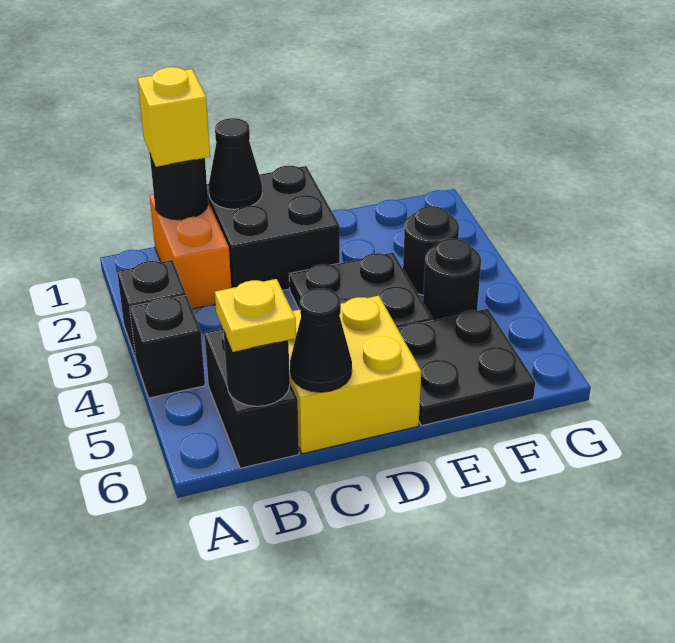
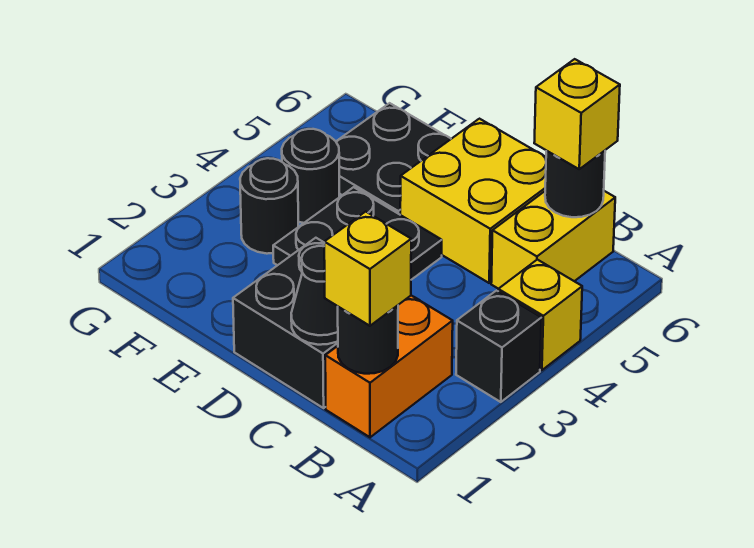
black brick A4 level 1 -> yellow brick A4 level 1
black brick B5:B6 level 1 -> yellow brick B5:B6 level 1
yellow plate B6 level 3 -> yellow brick B6 level 3
black cone C6 level 2 -> none

